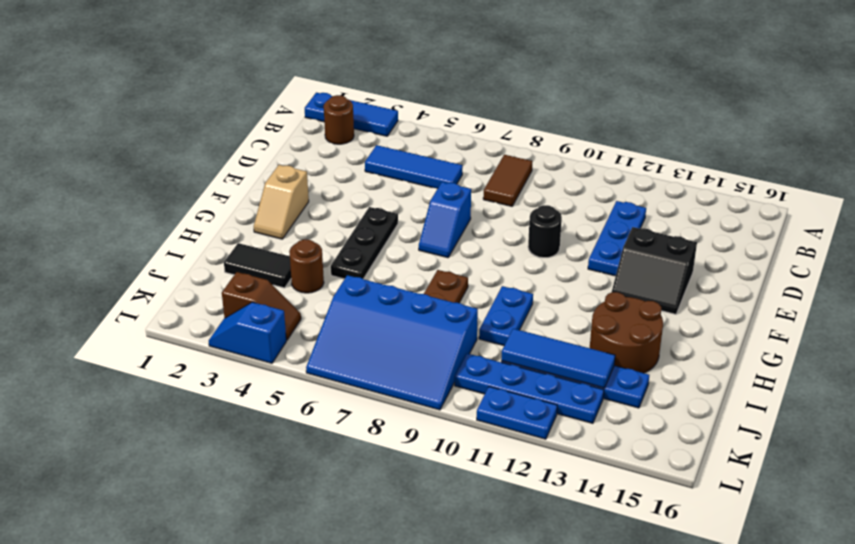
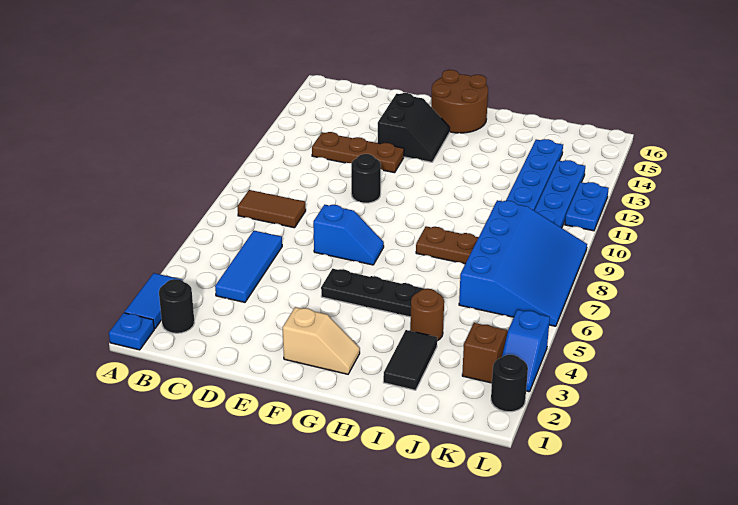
brown round brick B2 level 1 -> black round brick B2 level 1
blue plate C12:E12 level 1 -> brown plate C12:E12 level 1
blue plate H10:I10 level 1 -> none
brown round brick H13:I14 level 1 -> brown round brick F15:G16 level 1
blue tile J11:J13 level 2 -> none
none -> black round brick L2 level 1

